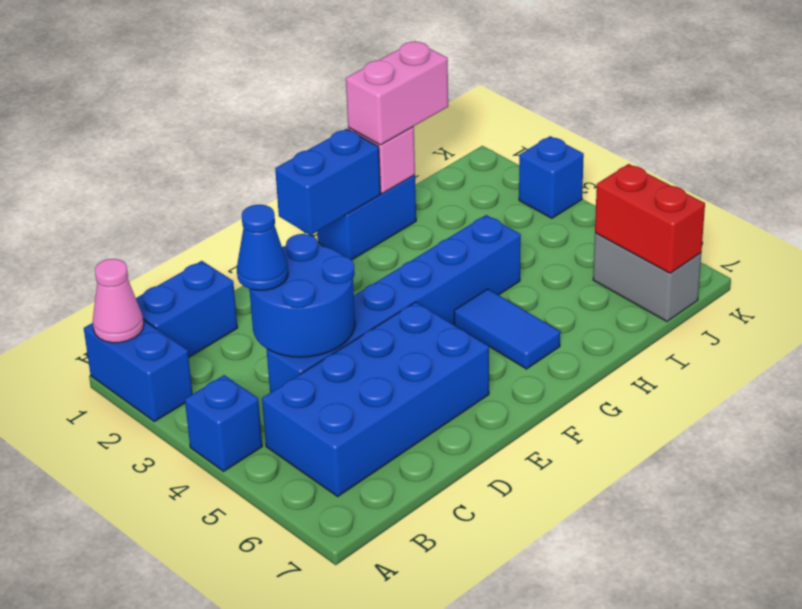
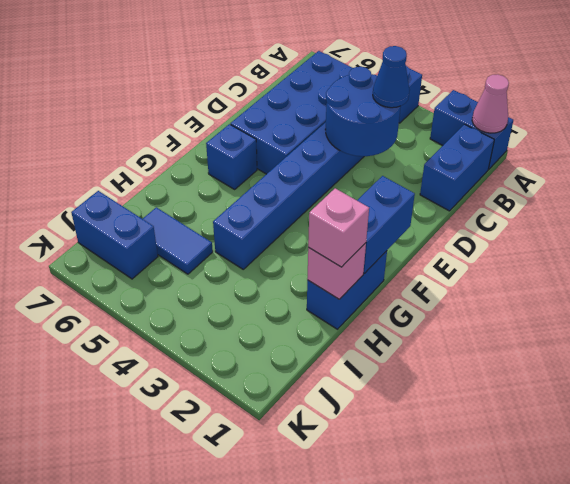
blue tile G5:G6 level 1 -> blue tile I5:I6 level 1
pink brick H1:I1 level 3 -> pink brick H1 level 3
grey brick J6:J7 level 1 -> blue brick J6:J7 level 1
red brick J6:J7 level 2 -> none
blue brick K3 level 1 -> blue brick F6 level 1

